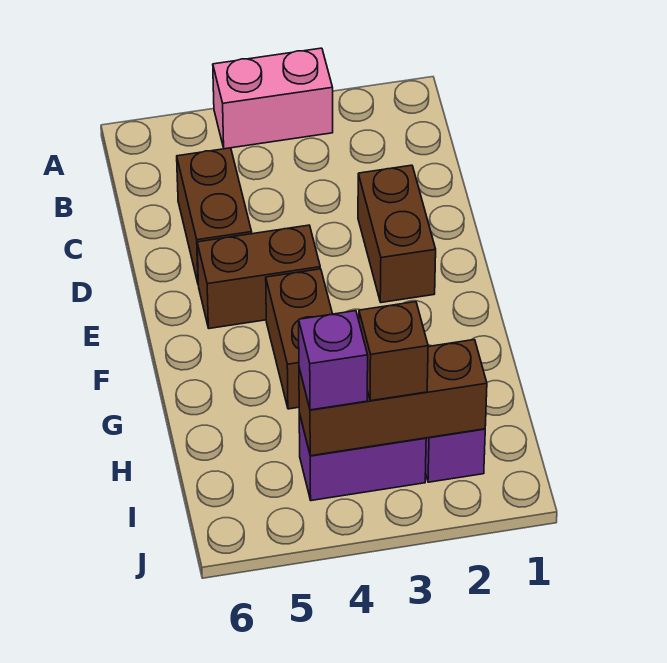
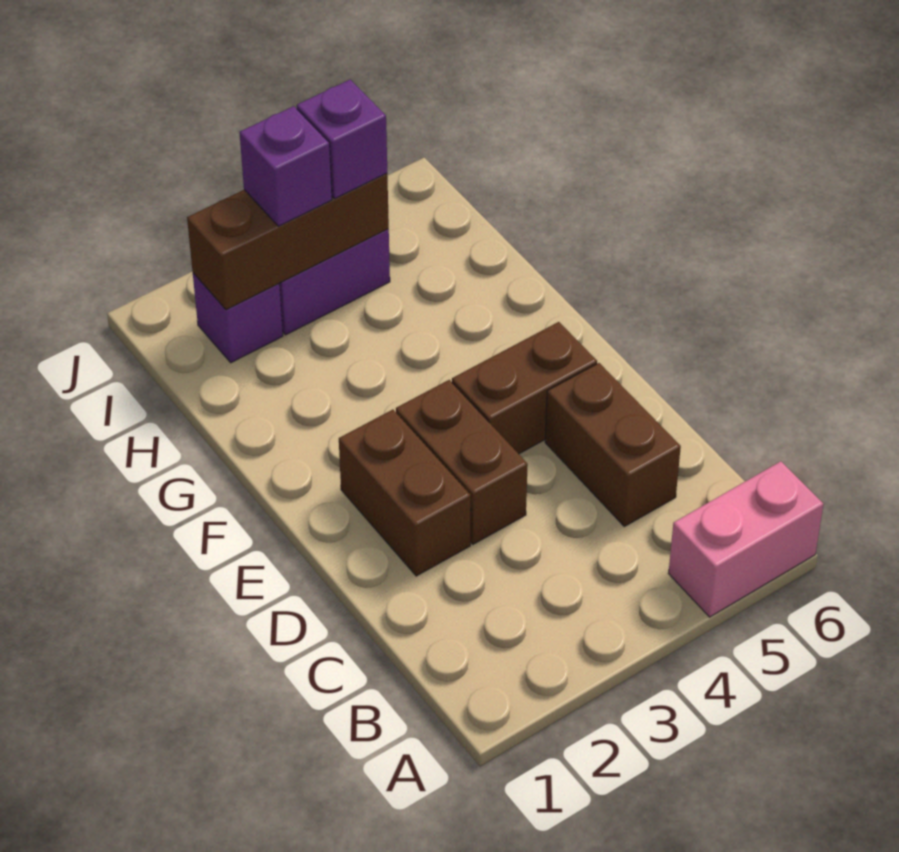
pink brick A3:A4 level 1 -> pink brick A5:A6 level 1
brown brick F4:G4 level 1 -> brown brick D3:E3 level 1
brown brick I3 level 3 -> purple brick I3 level 3

